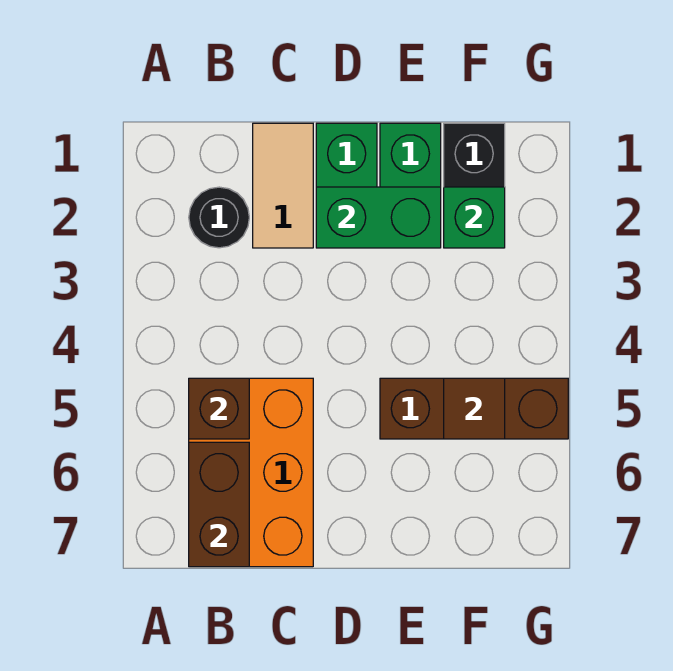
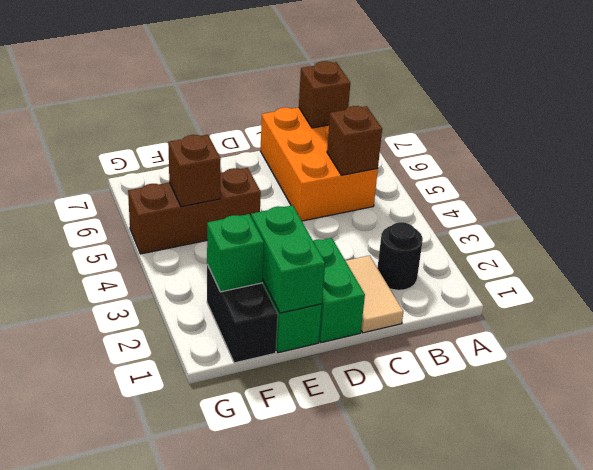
brown brick B6:B7 level 2 -> brown brick B7 level 2
green brick D2:E2 level 2 -> green brick E1:E2 level 2
brown tile F5 level 2 -> brown brick F5 level 2

